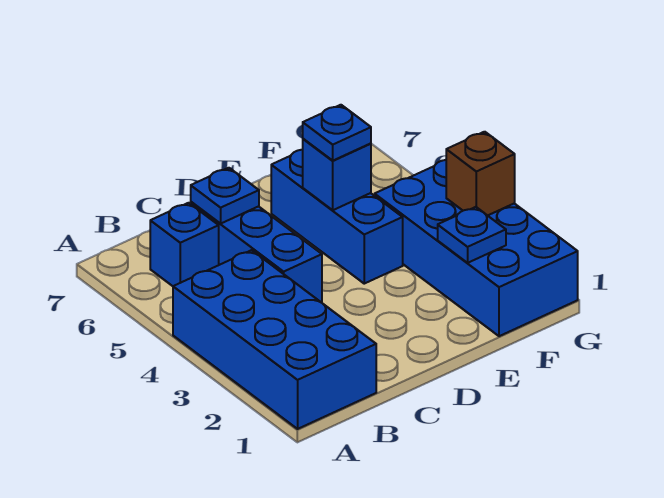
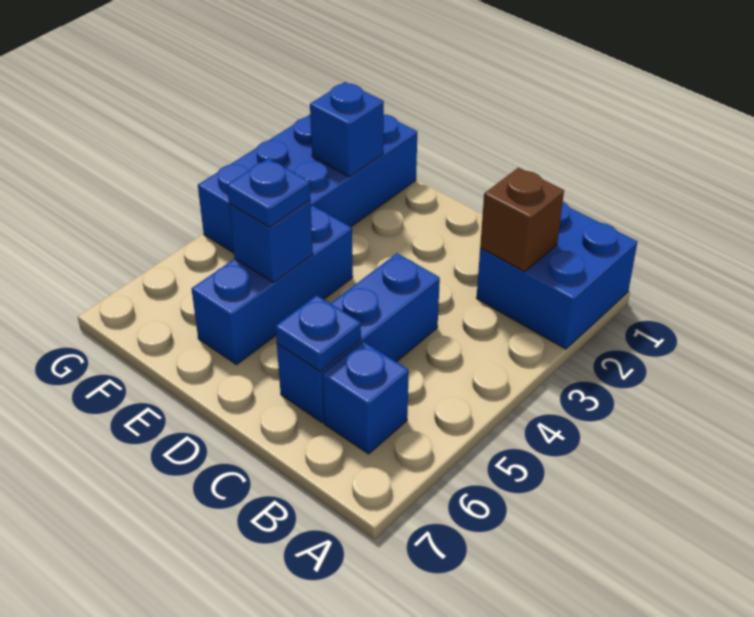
blue brick A1:B4 level 1 -> blue brick A1:B2 level 1
blue plate F2 level 2 -> blue brick F2 level 2
brown brick G3 level 2 -> brown brick B2 level 2

